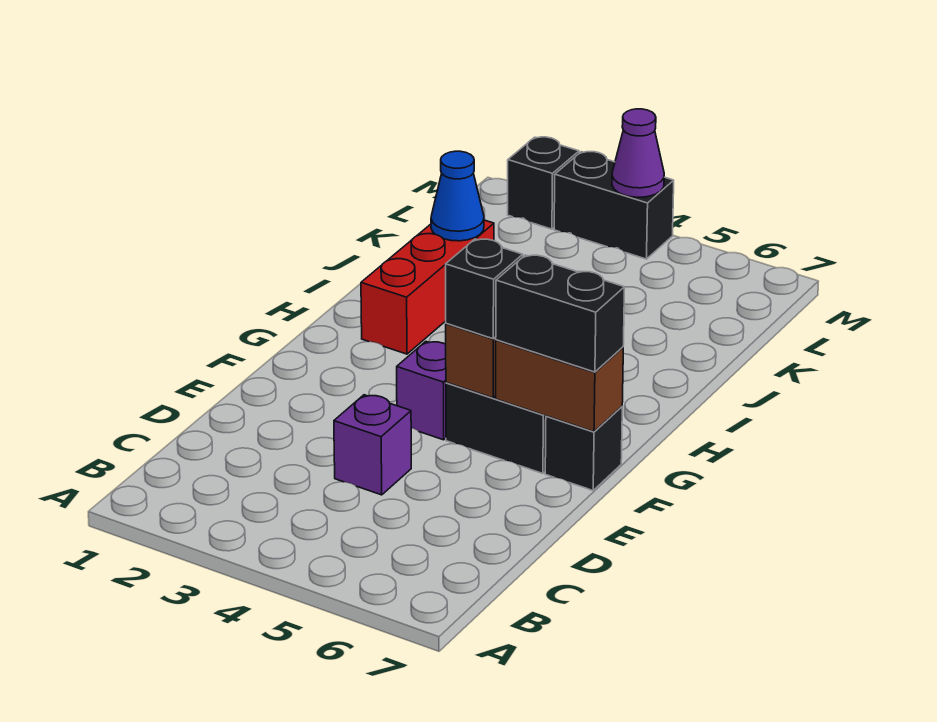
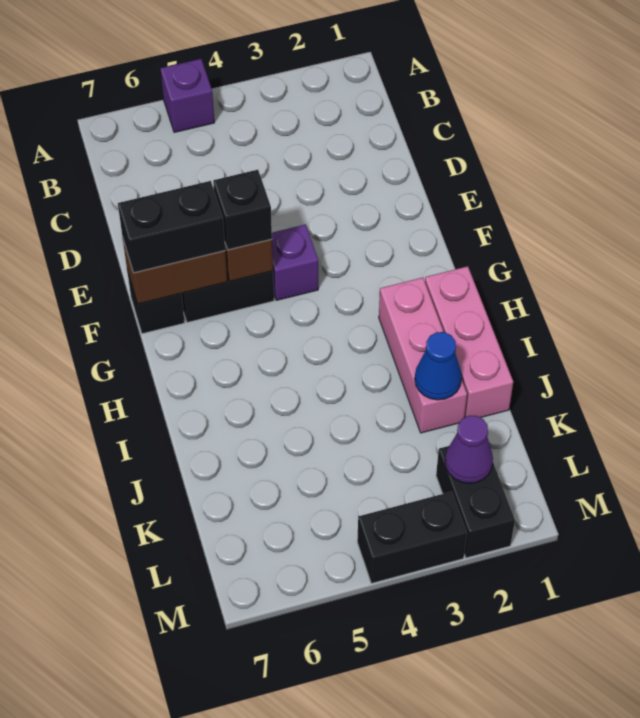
purple brick D4 level 1 -> purple brick A5 level 1
none -> pink brick H1:J1 level 1
red brick H2:J2 level 1 -> pink brick H2:J2 level 1
black brick M2 level 1 -> black brick L2:M2 level 1
purple cone M4 level 2 -> purple cone L2 level 2

